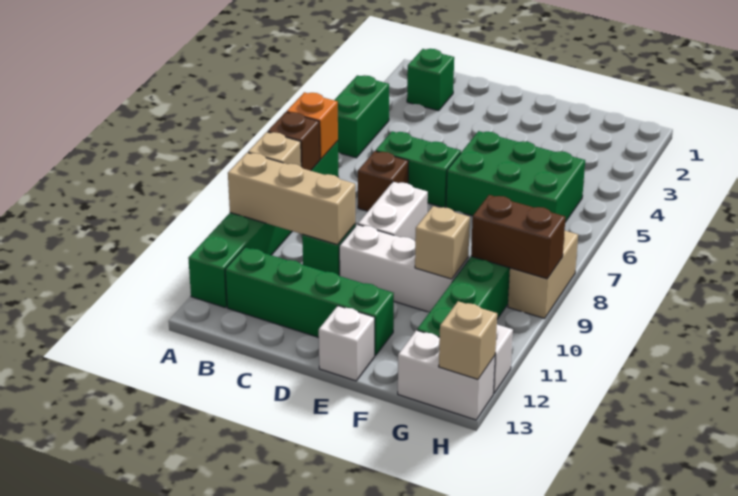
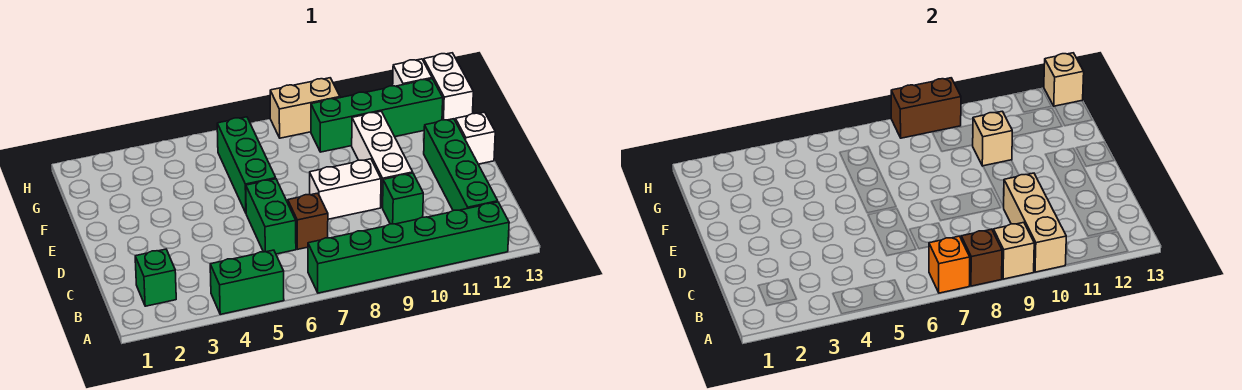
green brick E5:G6 level 1 -> green brick E6:G6 level 1
brown brick G9:H9 level 2 -> brown brick H8:H9 level 2

